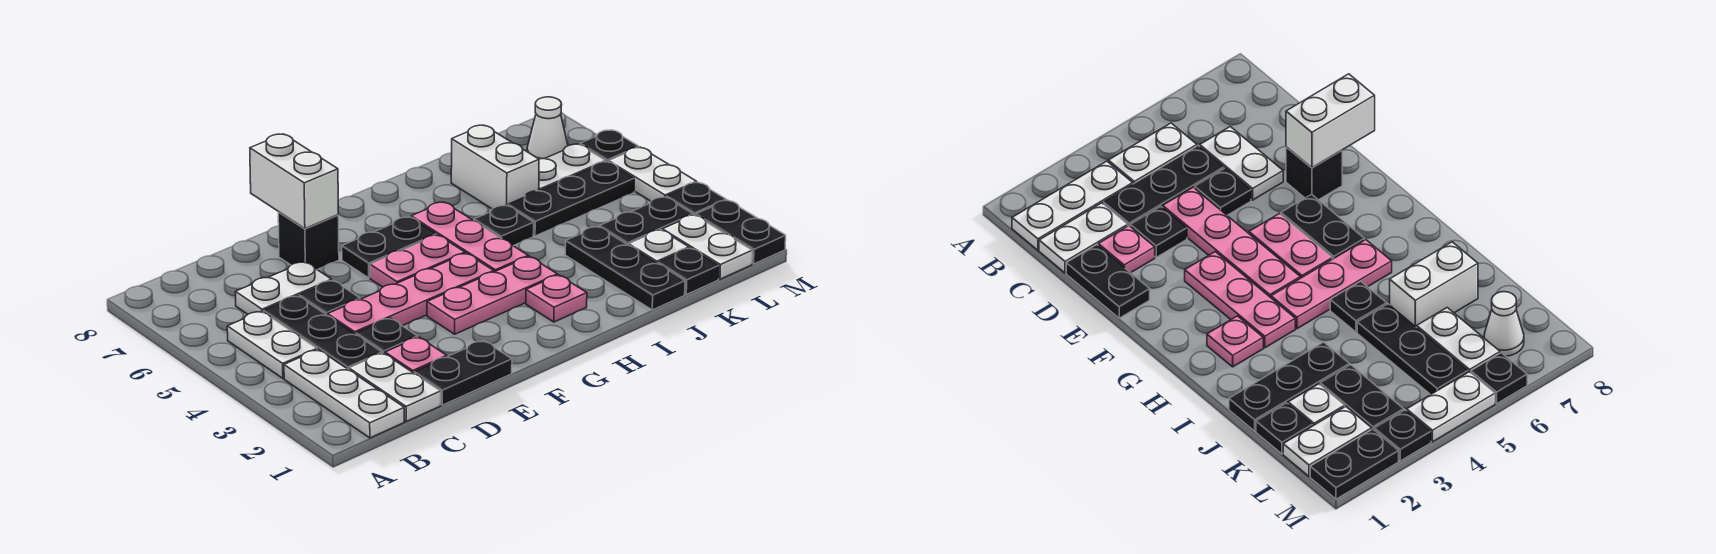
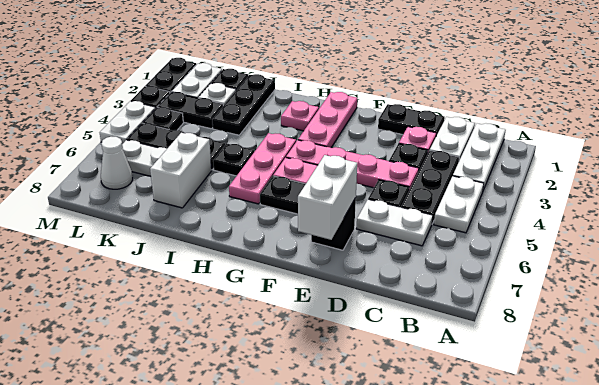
pink plate F3:H3 level 1 -> pink plate G1:G3 level 1
black plate M6 level 1 -> black plate L4 level 1

